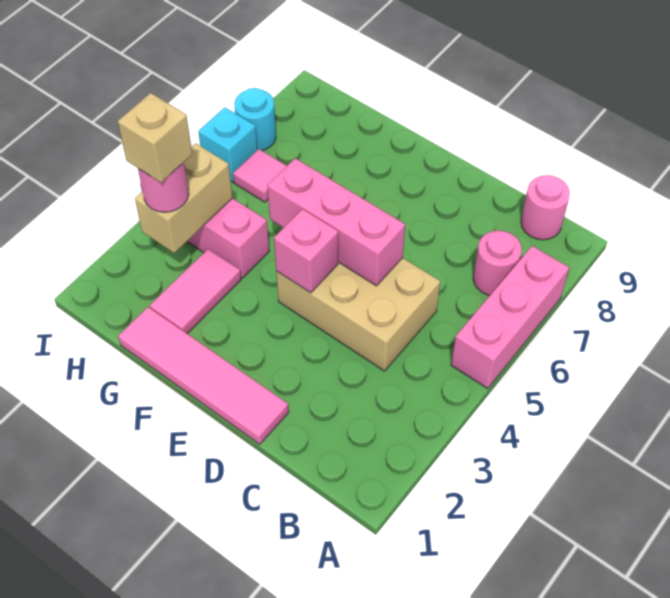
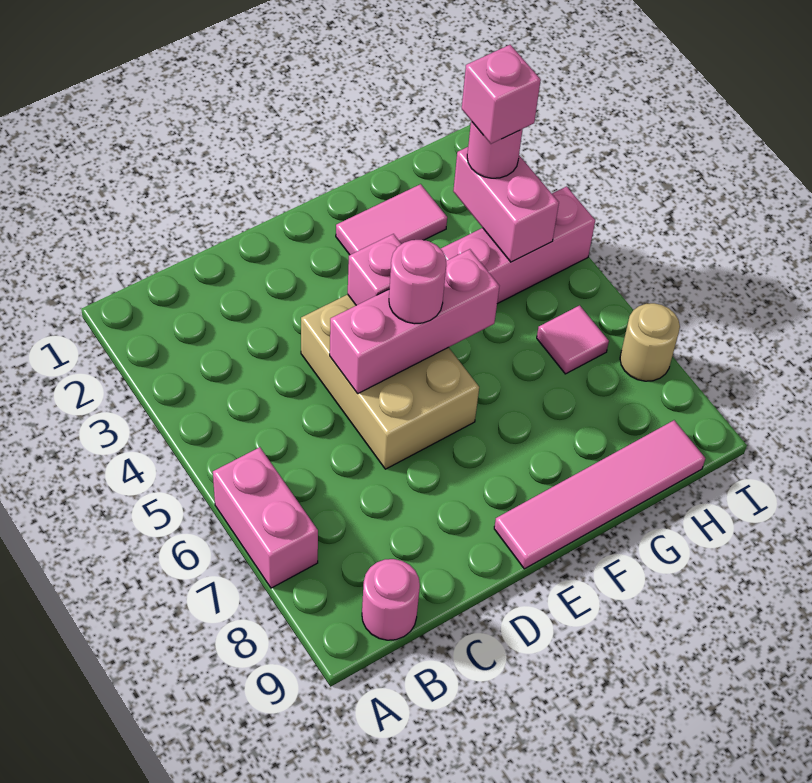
pink brick A5:A7 level 1 -> pink brick A6:A7 level 1
pink round brick B7 level 1 -> pink round brick E5 level 3
tan brick C4:E5 level 1 -> tan brick D4:E6 level 1
pink tile D1:G1 level 1 -> pink tile E9:H9 level 1
pink tile G2:G3 level 1 -> pink tile F2:G2 level 1
tan brick H3:H4 level 2 -> pink brick H3:H4 level 2
tan brick H3 level 4 -> pink brick H3 level 4
cyan brick I6 level 1 -> none
cyan round brick I7 level 1 -> tan round brick I7 level 1

